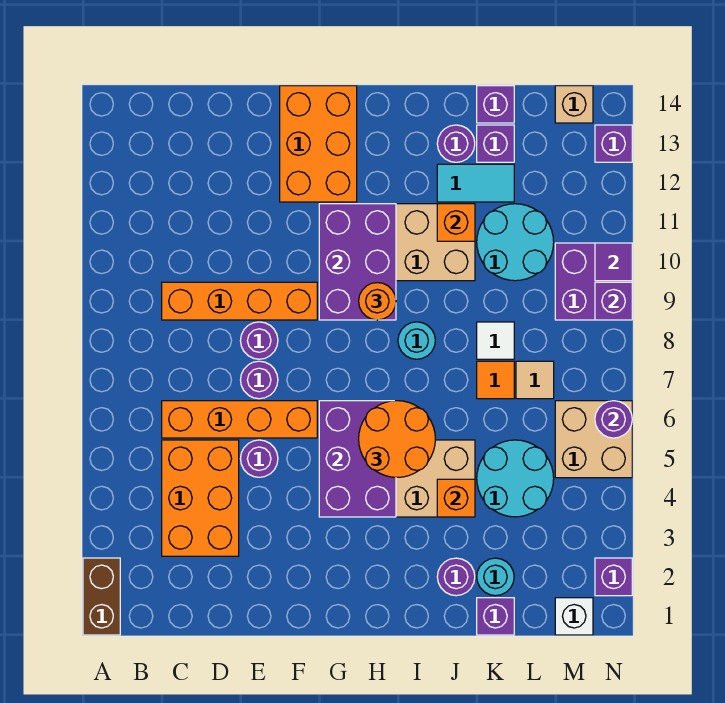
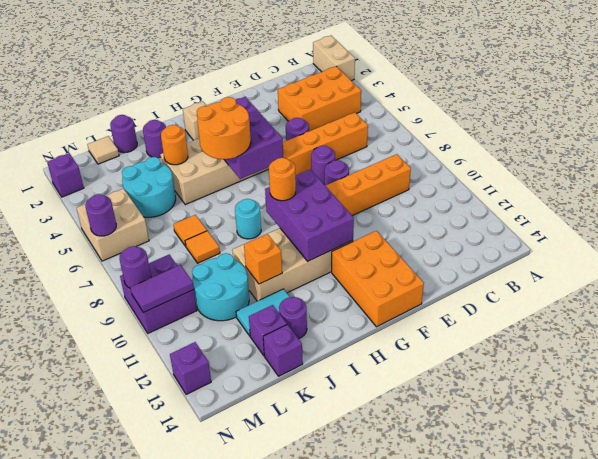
brown brick A1:A2 level 1 -> tan brick A1:A2 level 1
orange brick C3:D5 level 1 -> orange brick B3:D4 level 1
orange brick J4 level 2 -> orange round brick J4 level 2
purple brick K1 level 1 -> purple round brick K1 level 1
cyan round brick K2 level 1 -> none
white tile K8 level 1 -> orange tile K8 level 1
tan tile L7 level 1 -> tan tile L1 level 1
white brick M1 level 1 -> none
tan brick M14 level 1 -> tan brick H2 level 1
purple brick N9 level 2 -> purple round brick N9 level 2
purple tile N10 level 2 -> purple tile M10:N10 level 2

